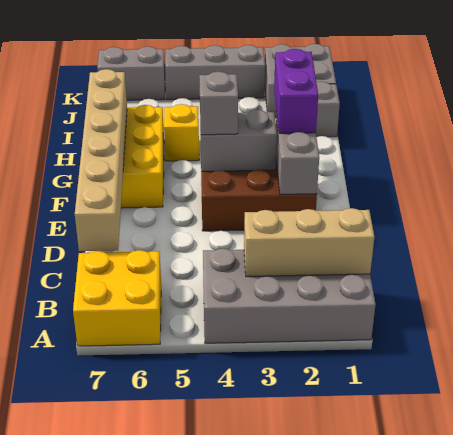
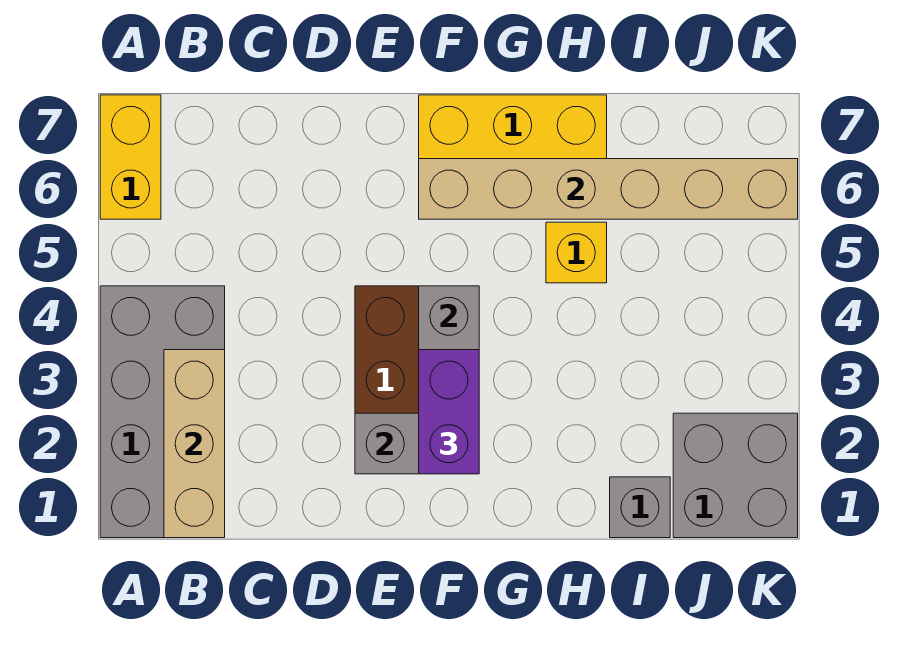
yellow brick A6:B7 level 1 -> yellow brick A6:A7 level 1
tan brick C7:H7 level 2 -> tan brick F6:K6 level 2
purple brick F2:G2 level 3 -> purple brick F2:F3 level 3
grey brick F4 level 3 -> none
grey brick K3:K5 level 1 -> none
grey brick K6:K7 level 1 -> none

